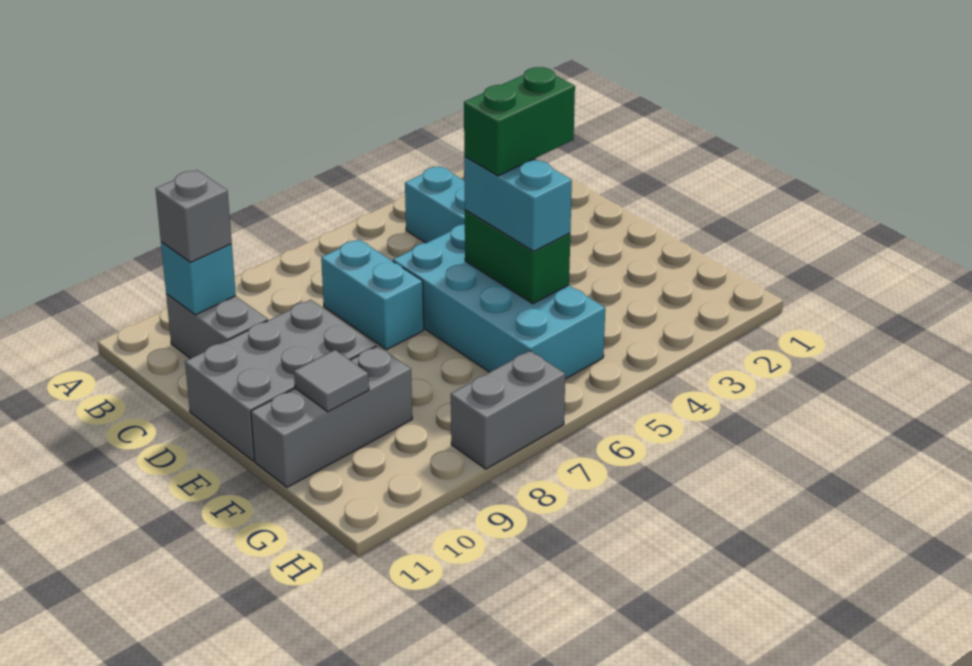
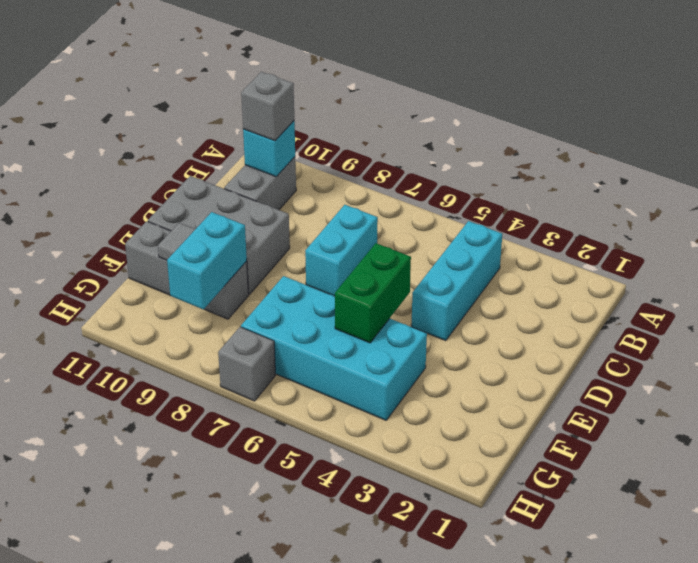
cyan brick D5:G6 level 1 -> cyan brick F4:G7 level 1
green brick E4:E5 level 4 -> none
cyan brick E5:F5 level 3 -> cyan brick F9:G9 level 2
grey brick H7:H8 level 1 -> grey brick H7 level 1

